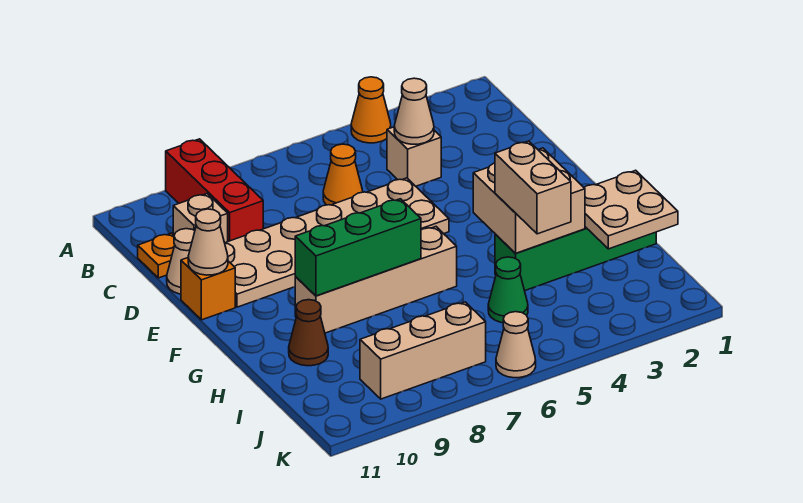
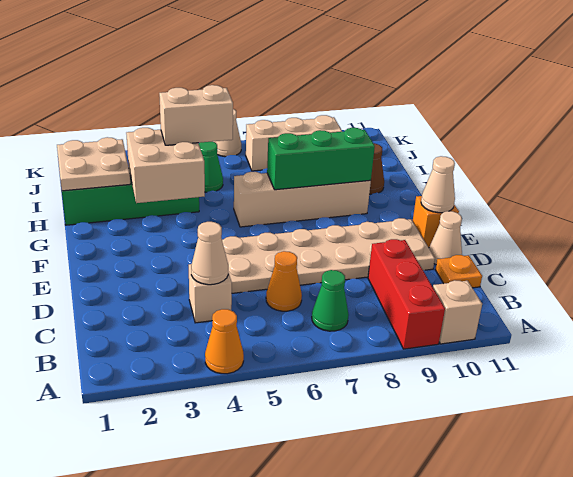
none -> green cone B7 level 1
tan brick C10 level 1 -> tan brick A10 level 1
tan brick H4:I4 level 3 -> tan brick H4:H5 level 3

